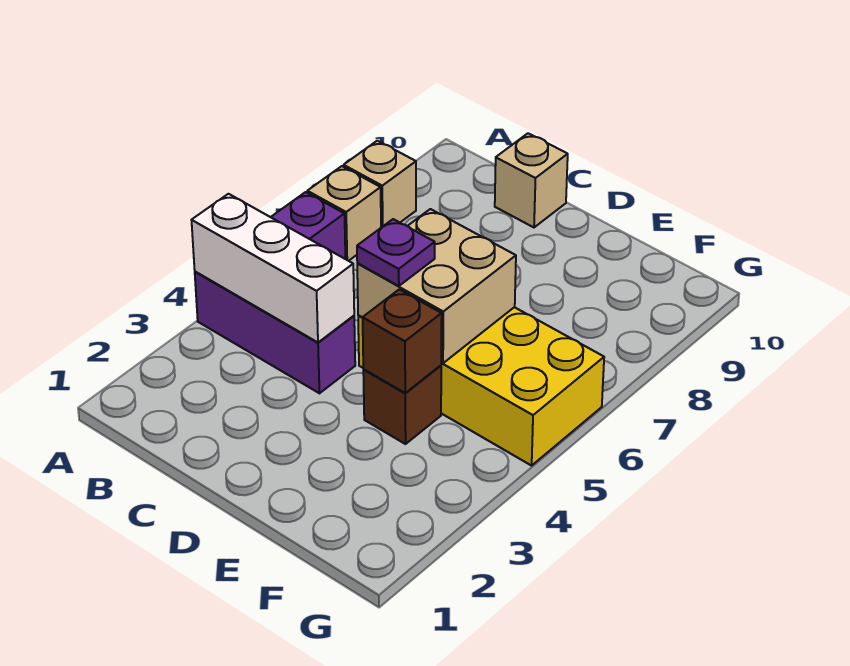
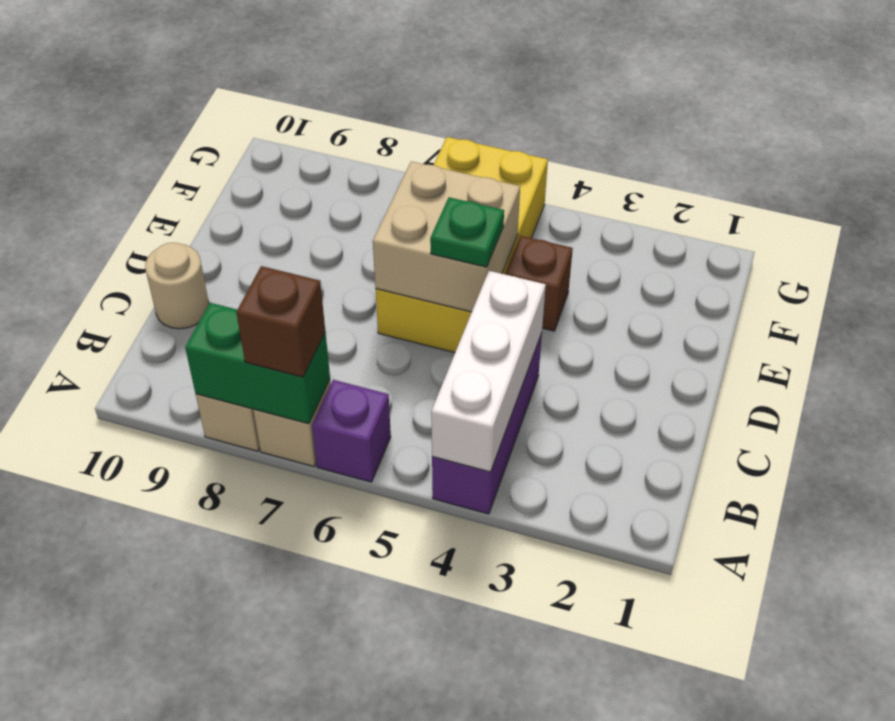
none -> green brick A7:A8 level 2
tan brick C10 level 1 -> tan round brick C10 level 1
purple plate D5 level 3 -> green plate D5 level 3
brown brick E4 level 2 -> brown brick A7 level 3

